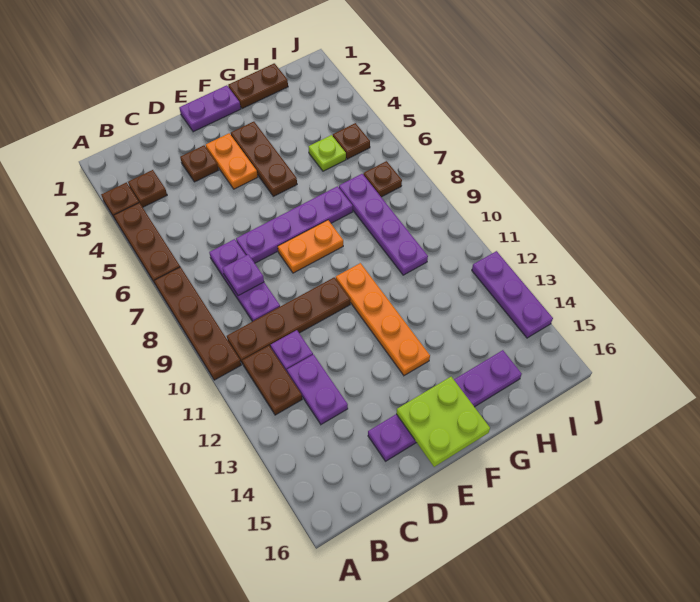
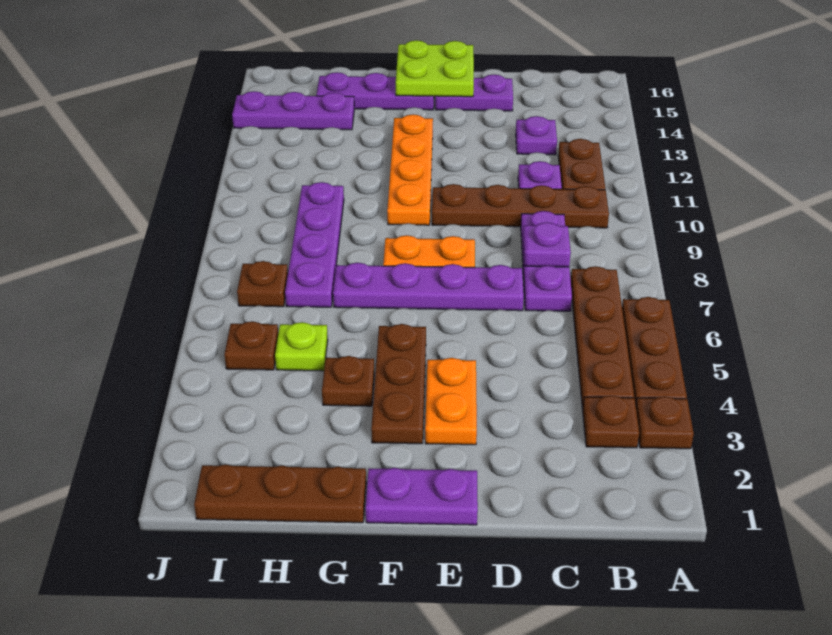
brown plate A7:A10 level 1 -> brown plate B4:B7 level 1
purple plate C12:C13 level 1 -> purple plate C13 level 1
brown plate D3 level 1 -> brown plate G4 level 1
brown plate G1:H1 level 1 -> brown plate G1:I1 level 1
purple plate J12:J14 level 1 -> purple plate H14:J14 level 1

